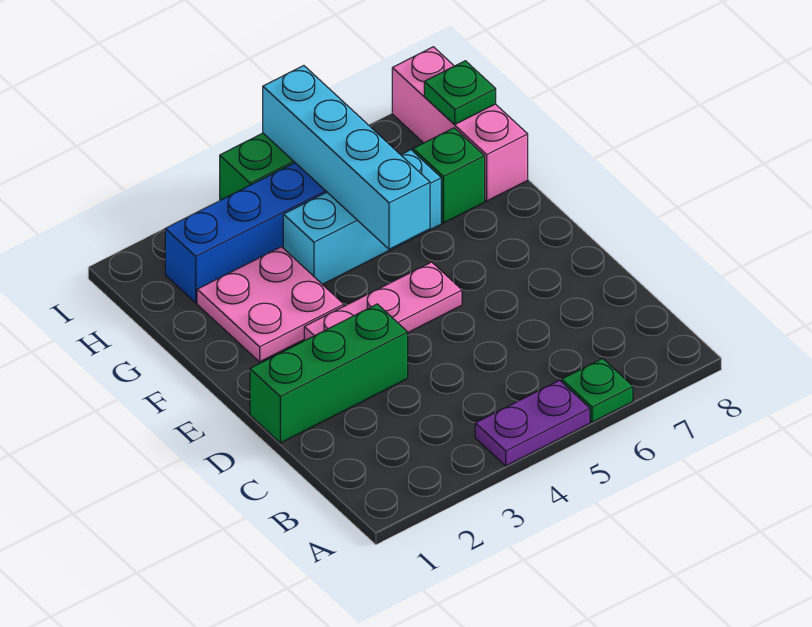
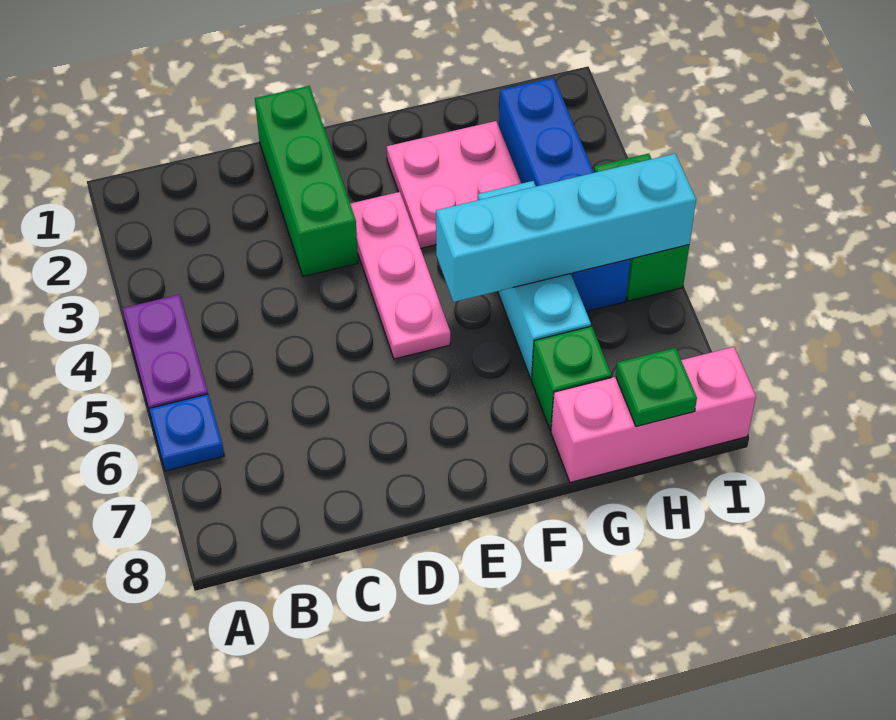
green plate A6 level 1 -> blue plate A6 level 1

